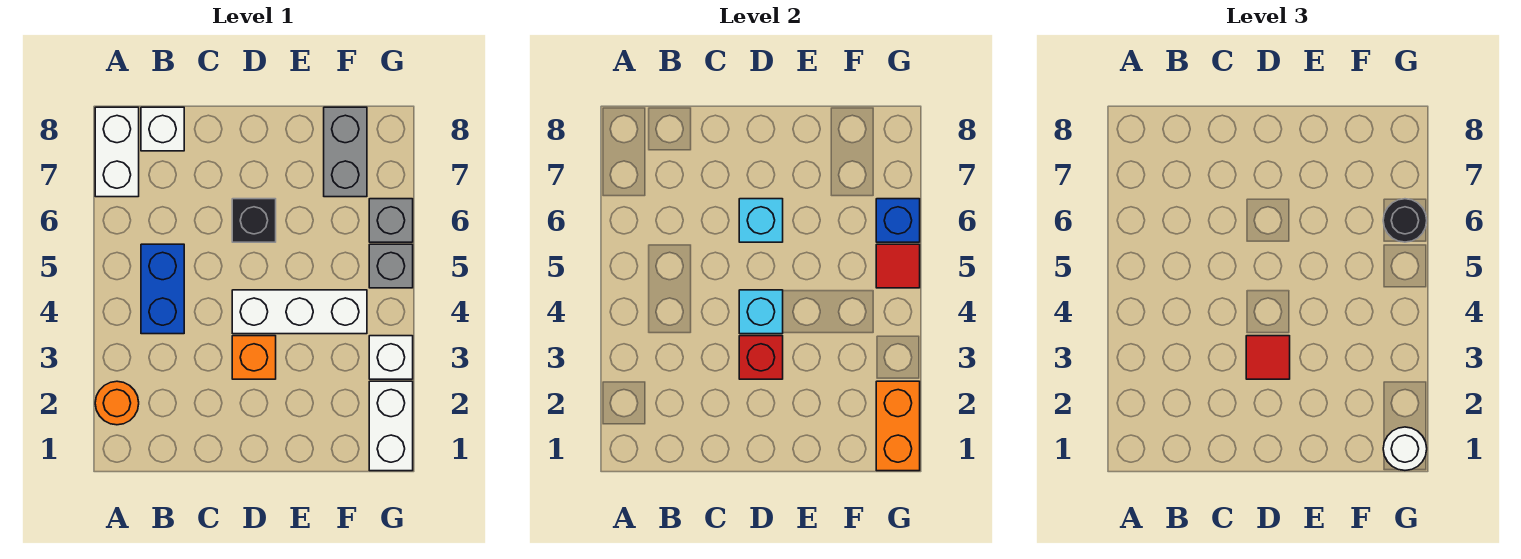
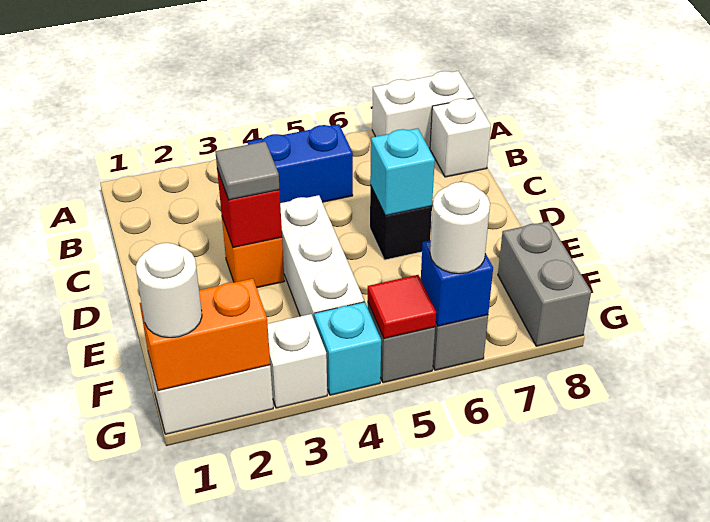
orange round brick A2 level 1 -> none
red tile D3 level 3 -> grey tile D3 level 3
cyan brick D4 level 2 -> cyan brick G4 level 1
grey brick F7:F8 level 1 -> grey brick F8:G8 level 1
black round brick G6 level 3 -> white round brick G6 level 3

